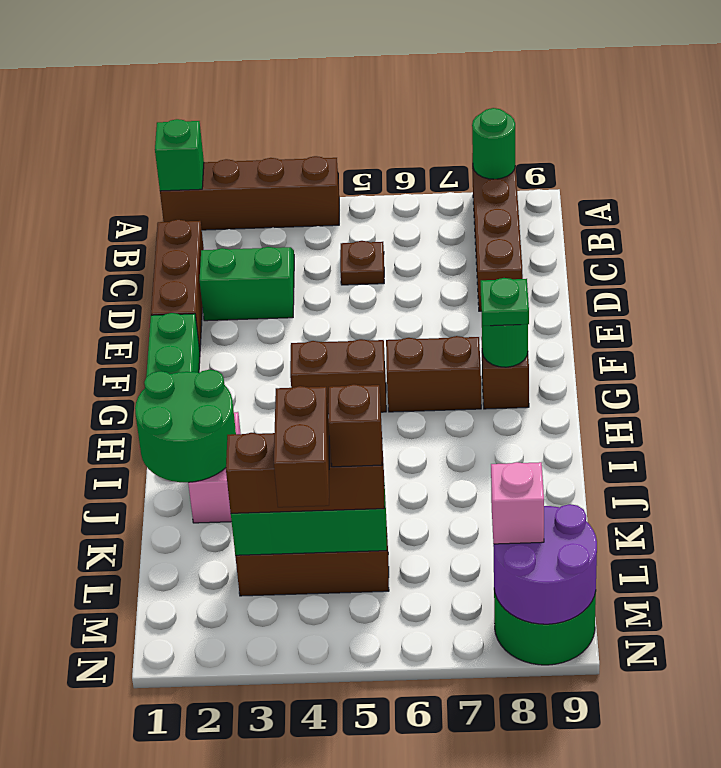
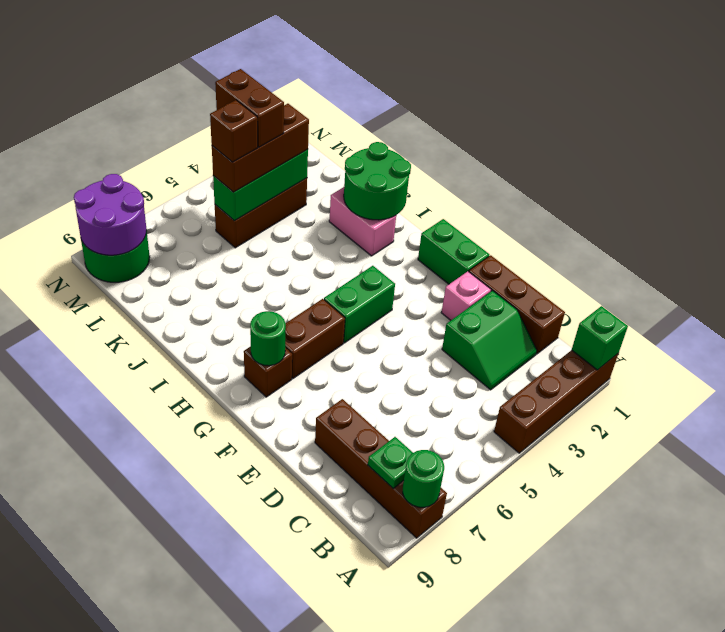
brown plate C5 level 1 -> none
brown brick G4:G5 level 1 -> green brick G4:G5 level 1
green plate G8 level 3 -> green plate B8 level 2
pink brick M8 level 3 -> pink brick E2 level 1

